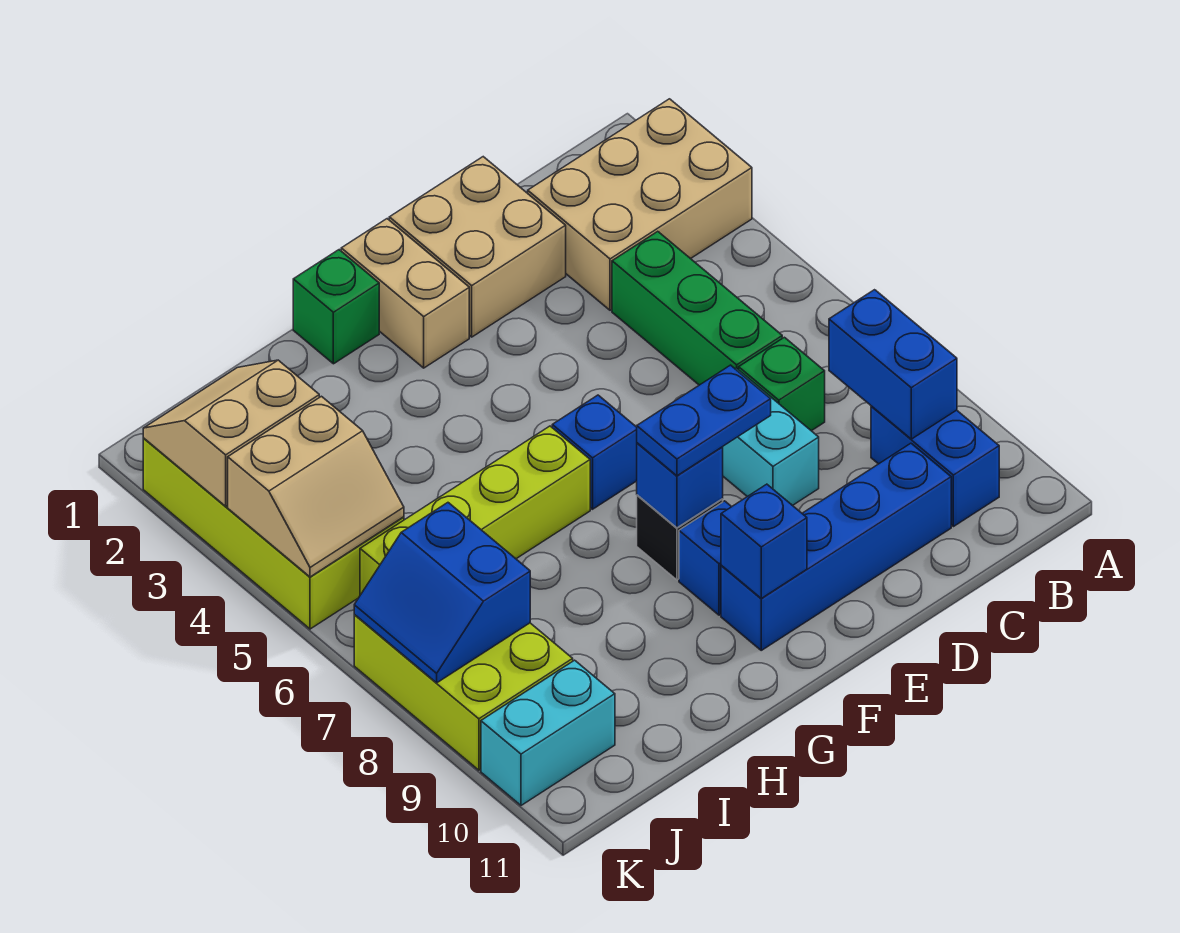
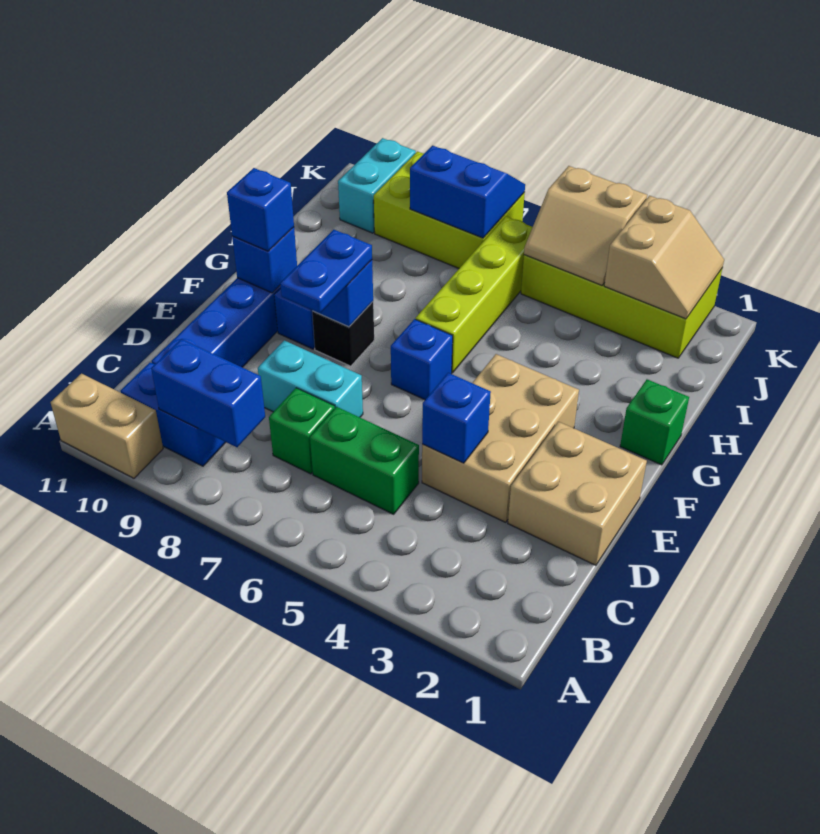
tan brick A2:C3 level 1 -> tan brick D3:F4 level 1
green brick C4:C6 level 1 -> green brick C5:C6 level 1
none -> blue brick D4 level 2
tan brick F1:F2 level 1 -> tan brick A10:A11 level 1
none -> blue brick F10 level 3
tan slope J4:K5 level 2 top 4 -> tan slope J4:K5 level 2 top K

